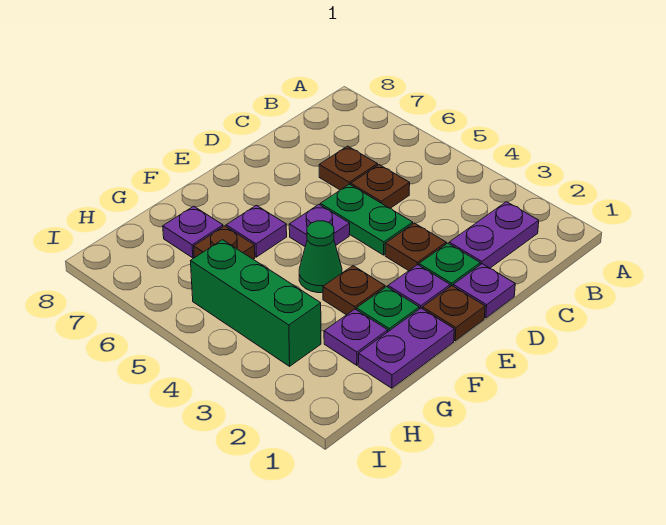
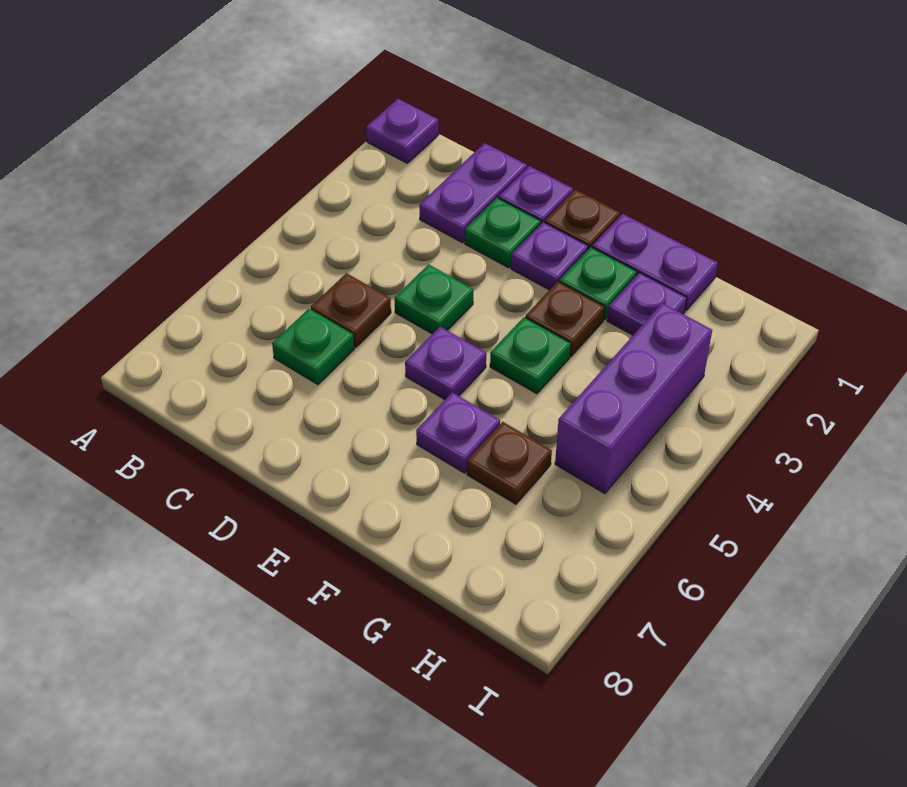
purple plate B2:C2 level 1 -> purple plate C1:C2 level 1
brown plate C6 level 1 -> green plate C6 level 1
brown plate D3 level 1 -> none
green plate D4:D5 level 1 -> green plate D4 level 1
green cone F4 level 1 -> green plate F4 level 1
purple plate G7 level 1 -> purple plate A1 level 1
green brick H3:H5 level 1 -> purple brick H3:H5 level 1

